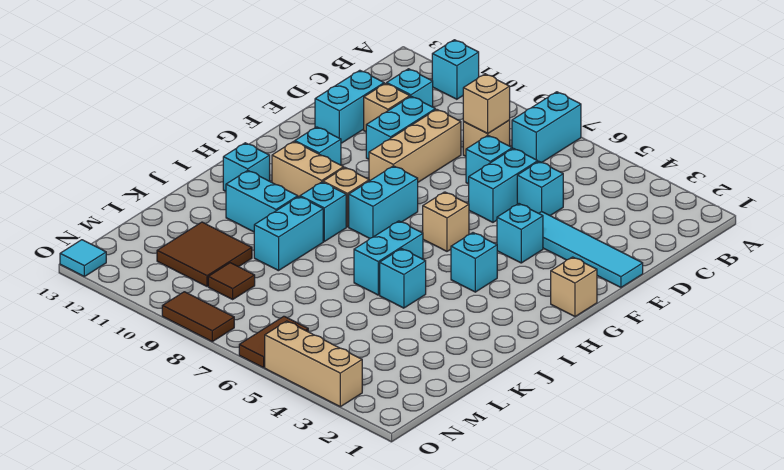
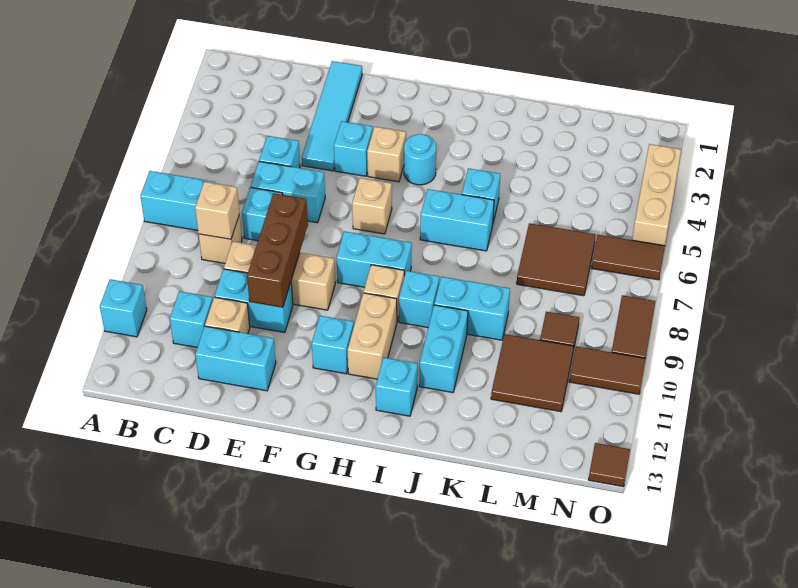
none -> brown brick E8:E10 level 2
tan brick G1 level 1 -> tan brick G4 level 1
cyan brick H4 level 1 -> cyan round brick H4 level 1
none -> brown tile L6:M7 level 1
none -> brown tile N10:O10 level 1
cyan tile O13 level 1 -> brown tile O13 level 1

